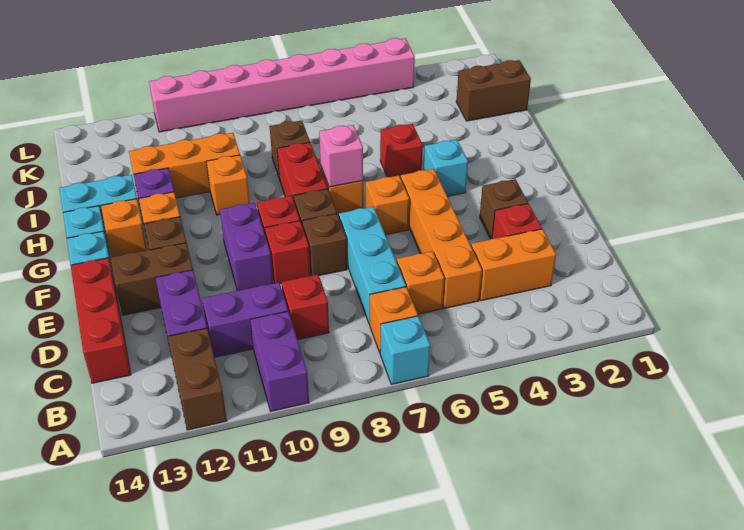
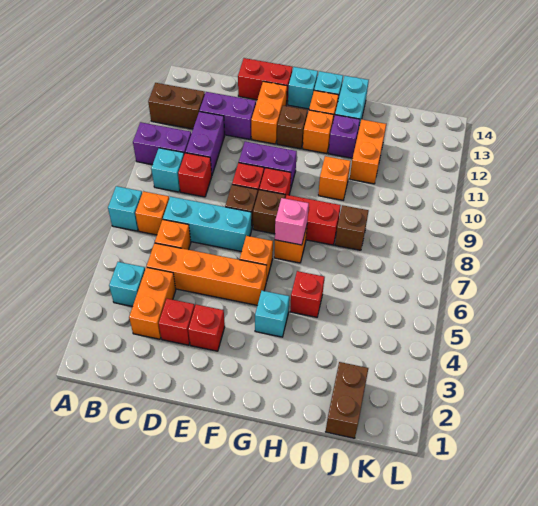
none -> cyan brick B4 level 1
none -> cyan brick B9 level 1
red brick C14:E14 level 1 -> red brick D14:E14 level 1
brown brick E3 level 1 -> red brick E3 level 1
brown brick E12:E13 level 1 -> orange brick E12:E13 level 1
orange brick I10:I12 level 1 -> orange brick I11:I12 level 1
pink brick L4:L11 level 1 -> none

